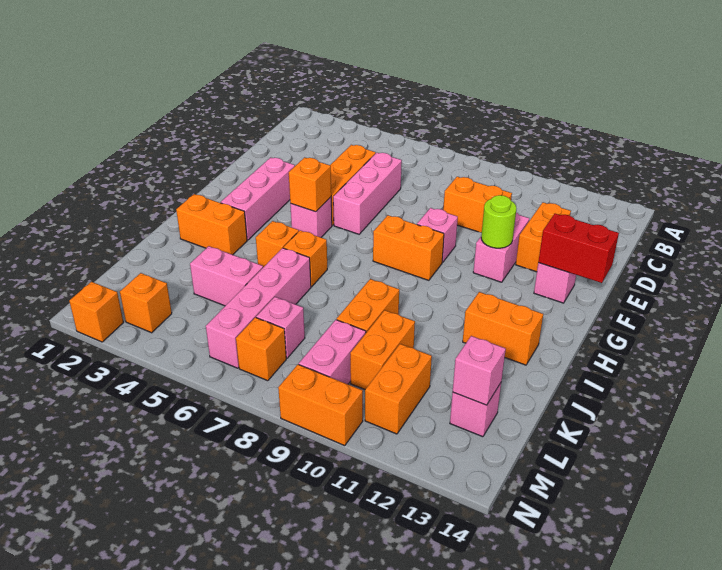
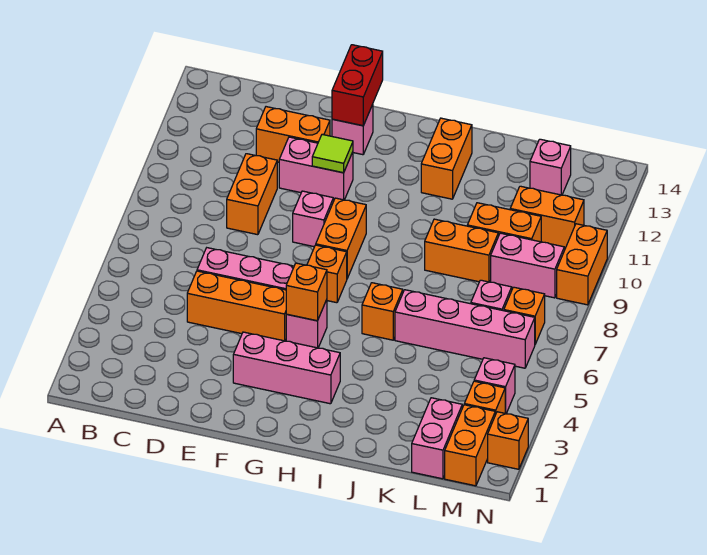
lime round brick F11 level 2 -> lime tile F11 level 2
orange brick I2:I3 level 1 -> orange brick M1:M2 level 1
orange brick I5 level 1 -> orange brick G7 level 1
pink brick K4:K5 level 1 -> pink brick L1:L2 level 1
pink brick L13 level 2 -> pink brick M4 level 1

